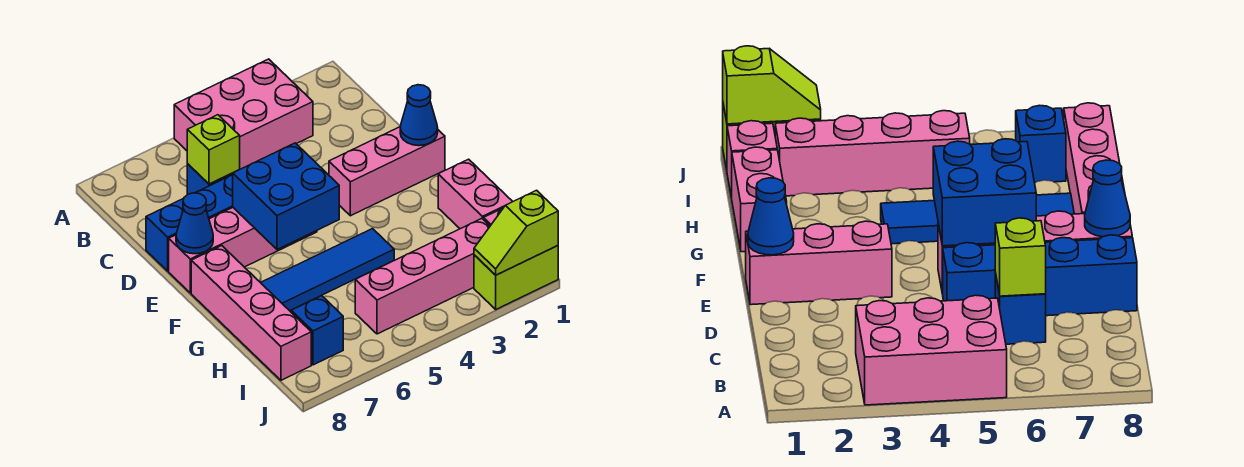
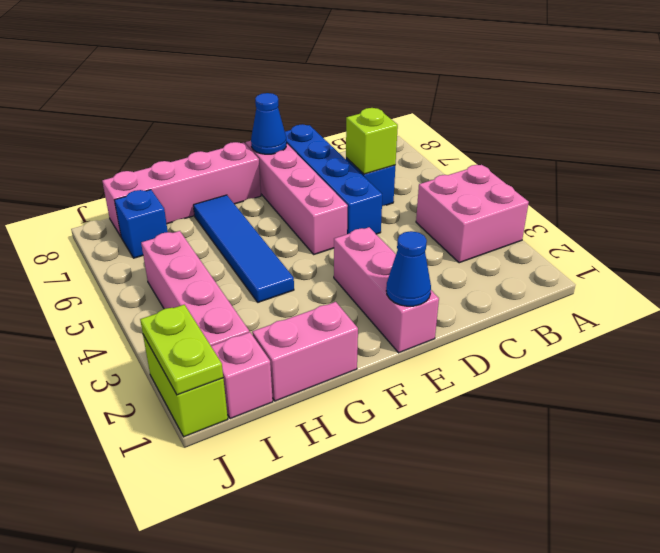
pink brick A3:B5 level 1 -> pink brick A3:B4 level 1
blue brick E5:F6 level 2 -> none
lime slope J1:J2 level 2 top 1 -> lime plate J1:J2 level 2

